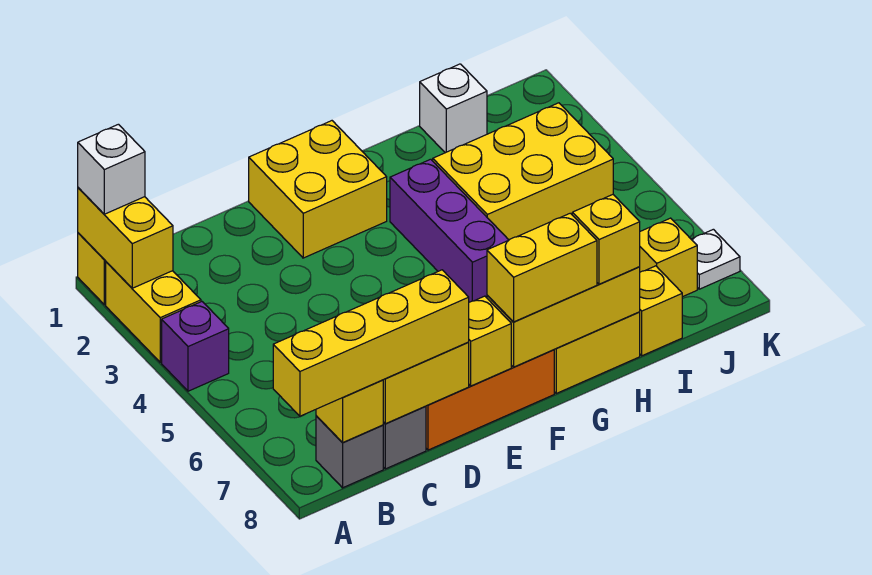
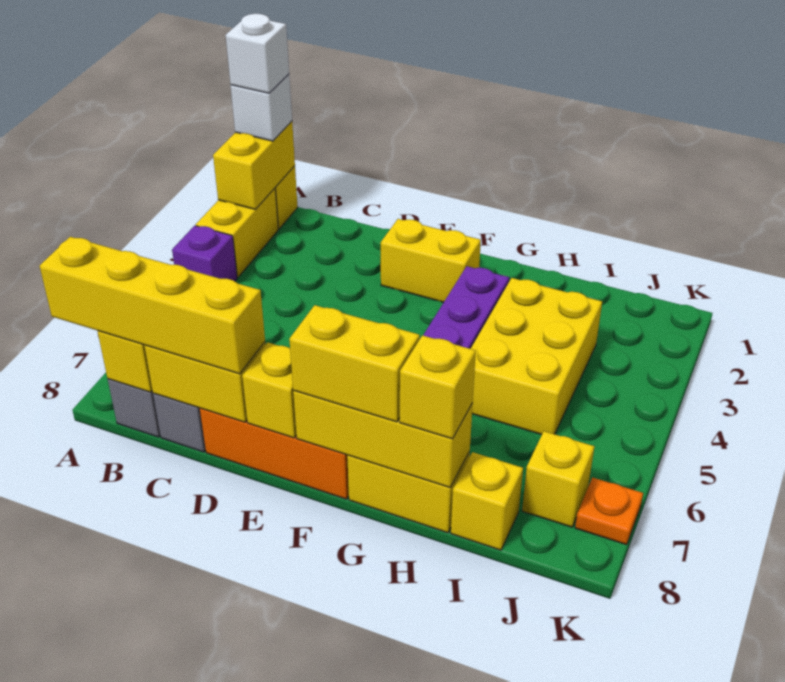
yellow brick E1:F2 level 1 -> yellow brick E2:F2 level 1
yellow brick H3:J4 level 1 -> yellow brick H3:I5 level 1
white brick I1 level 1 -> white brick A1 level 4
white plate K7 level 1 -> orange plate K7 level 1

